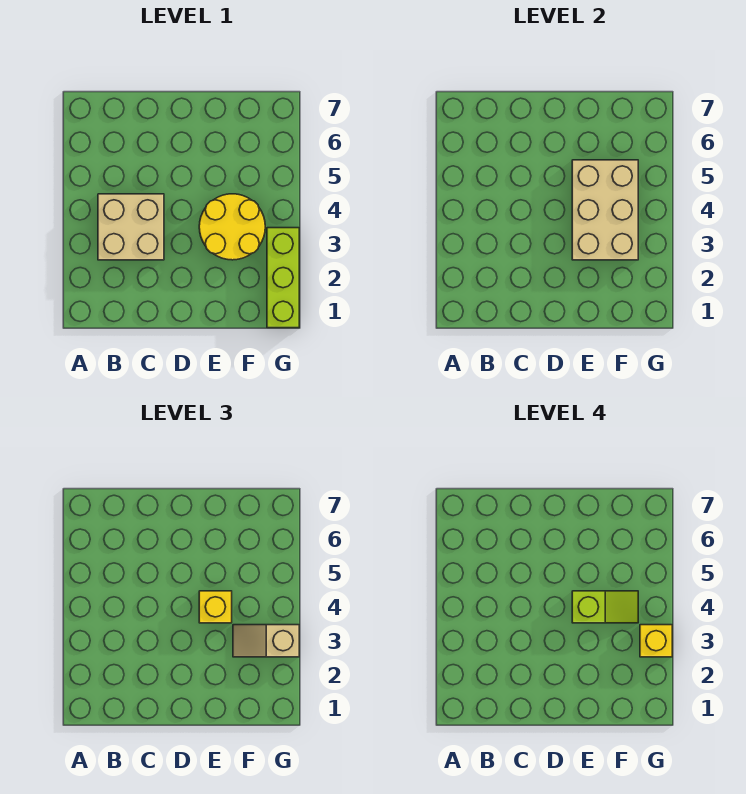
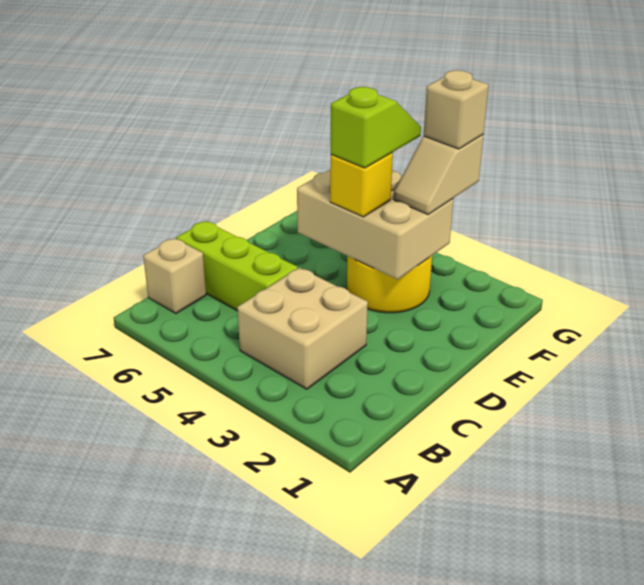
none -> tan brick B7 level 1
lime brick G1:G3 level 1 -> lime brick C5:C7 level 1
yellow brick G3 level 4 -> tan brick G3 level 4

